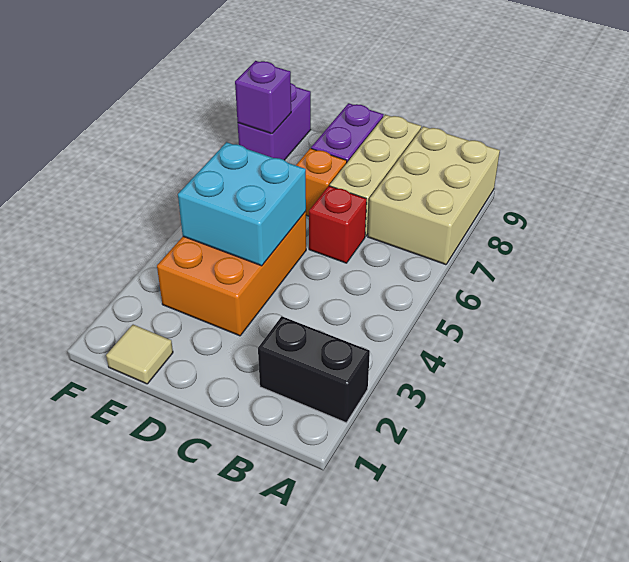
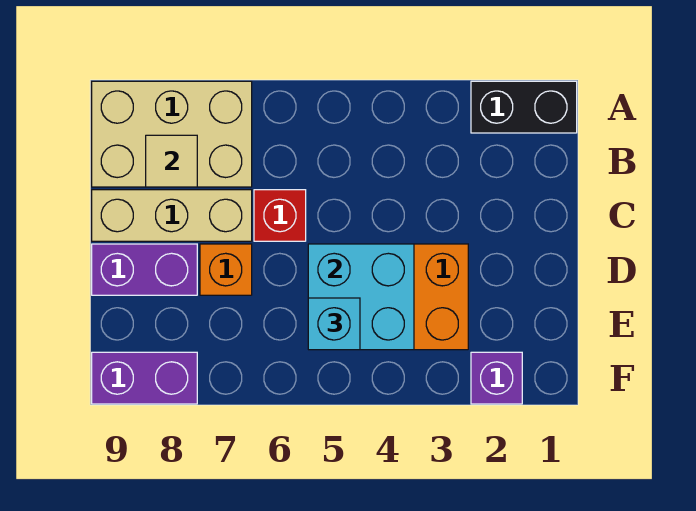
black brick A2:B2 level 1 -> black brick A1:A2 level 1
tan tile E1 level 1 -> tan tile B8 level 2
none -> cyan brick E5 level 3
purple brick F8 level 2 -> purple brick F2 level 1

